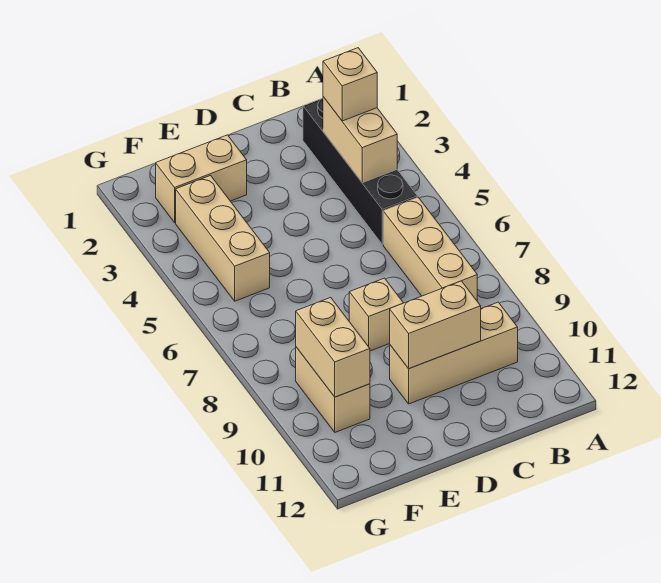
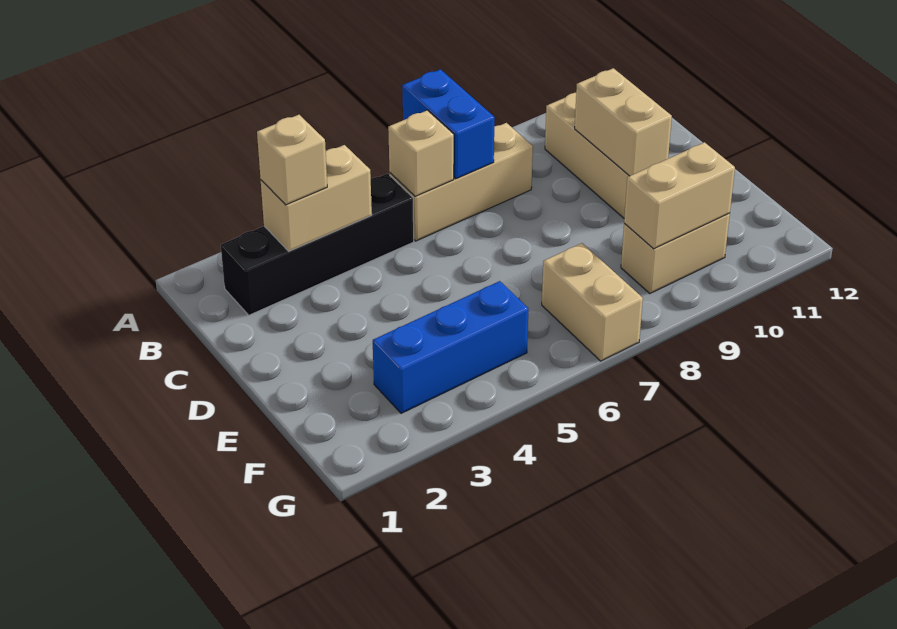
none -> blue brick A7:B7 level 2
tan brick D8 level 1 -> tan brick B6 level 2
tan brick E2:F2 level 1 -> tan brick F7:G7 level 1
tan brick F3:F5 level 1 -> blue brick F3:F5 level 1

